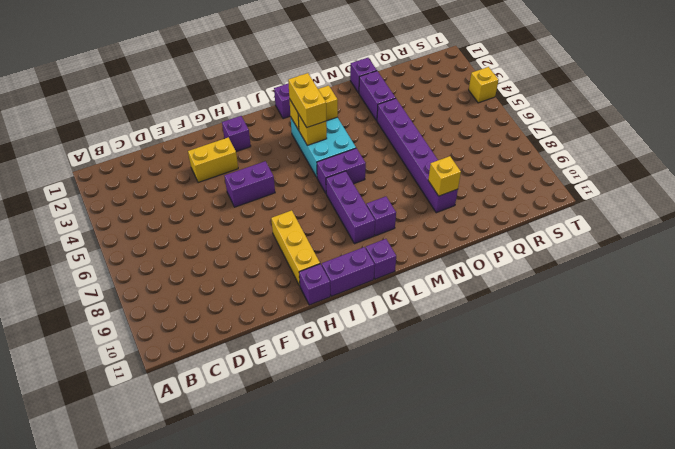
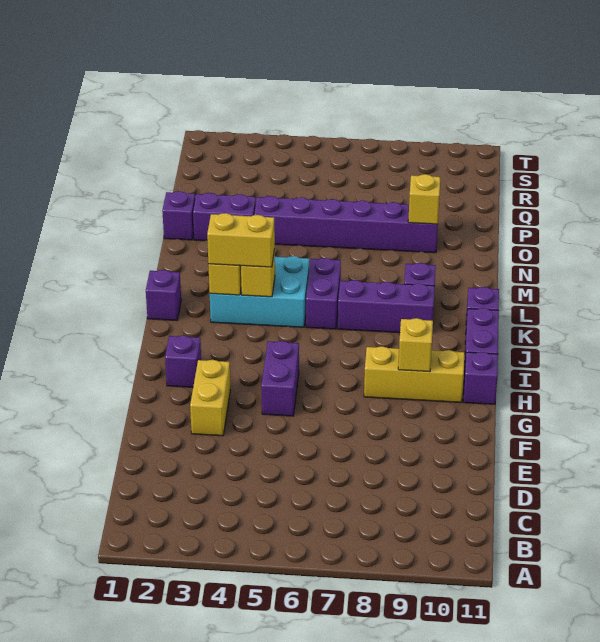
yellow brick T4 level 1 -> yellow brick H9 level 2

